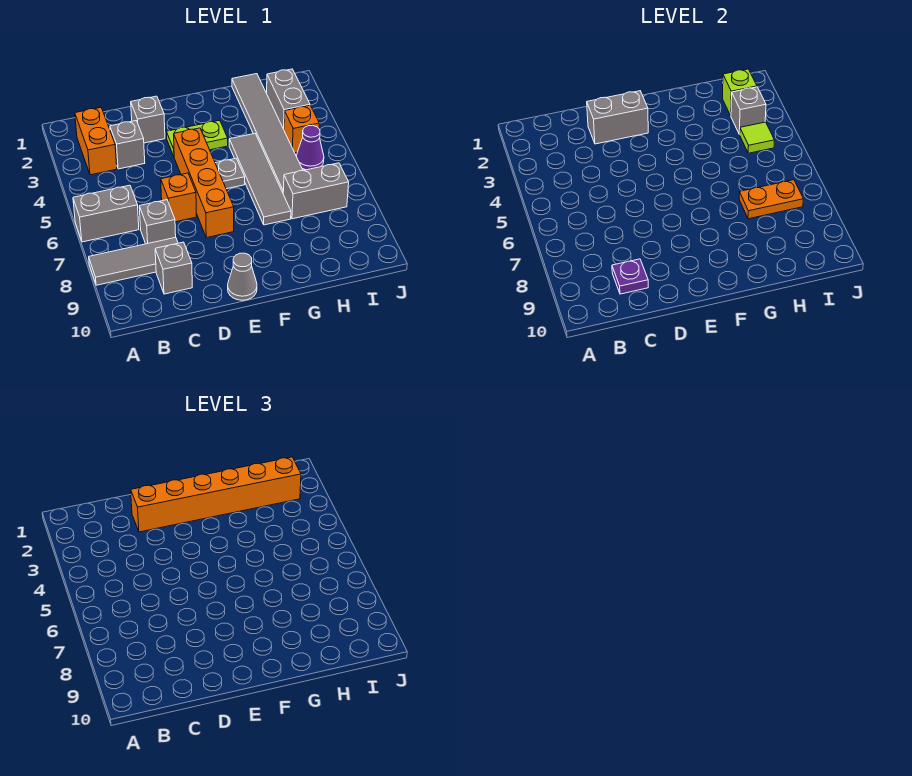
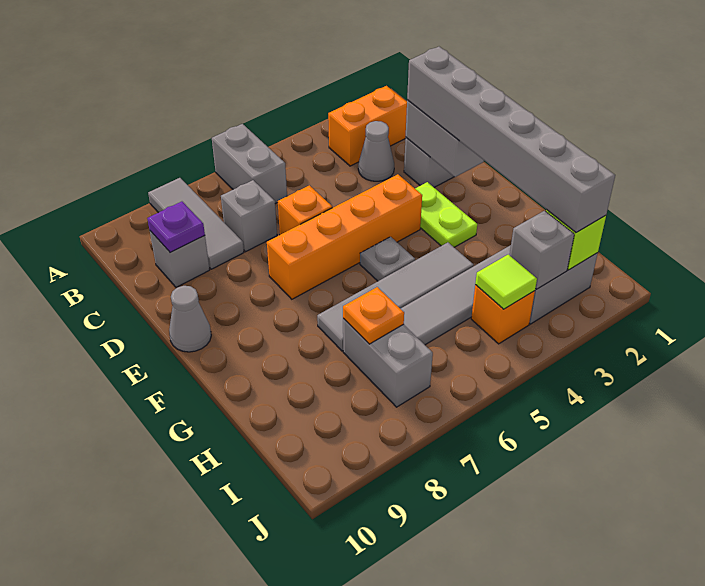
grey brick C3 level 1 -> grey cone C3 level 1
orange brick D2:I2 level 3 -> grey brick D2:I2 level 3
orange plate H7:I7 level 2 -> orange plate H7 level 2
purple cone I5 level 1 -> none

